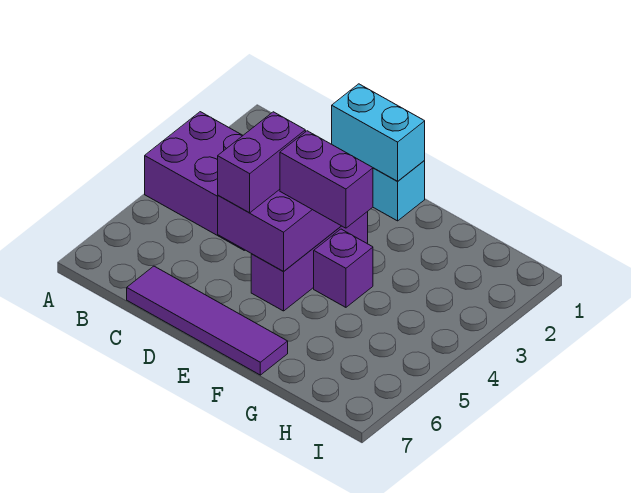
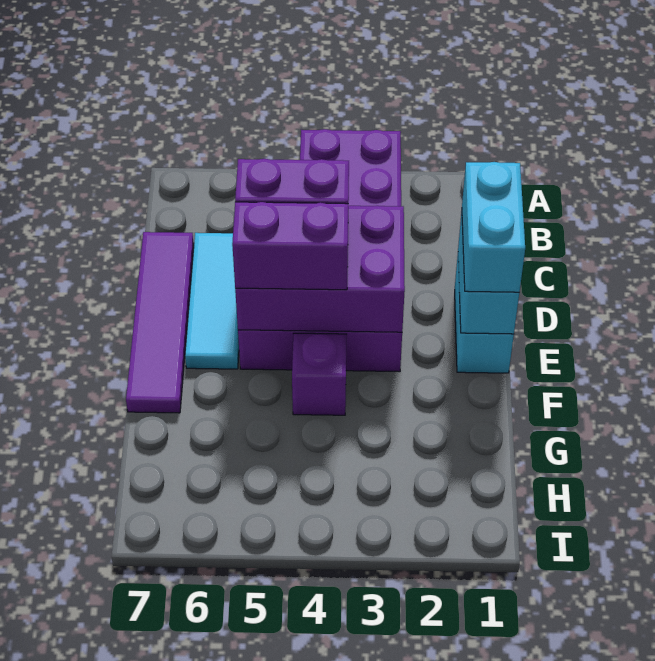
none -> cyan tile C6:E6 level 1
none -> cyan brick D1:E1 level 3
purple brick E4:F4 level 3 -> purple brick E4:E5 level 3

